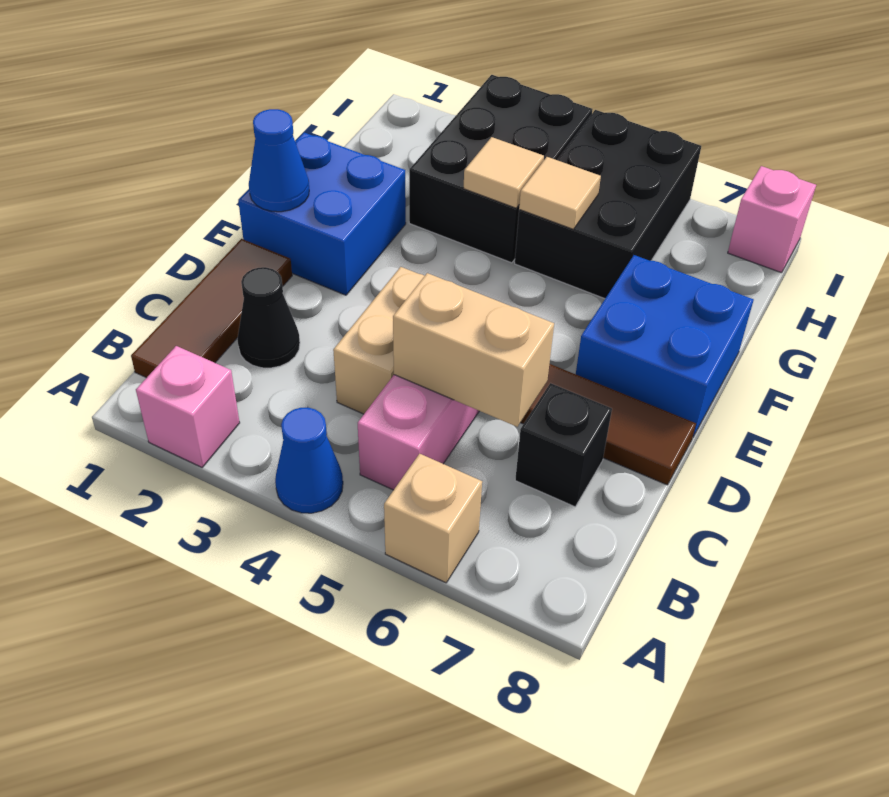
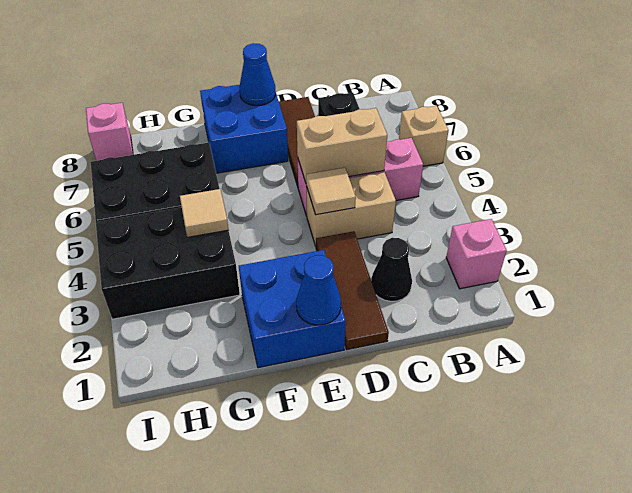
blue cone A4 level 1 -> blue cone E8 level 2
brown tile B1:D1 level 1 -> brown tile D1:D3 level 1
tan brick C5:C6 level 2 -> tan brick C5:D5 level 2
tan tile G5 level 2 -> tan tile D4 level 2

